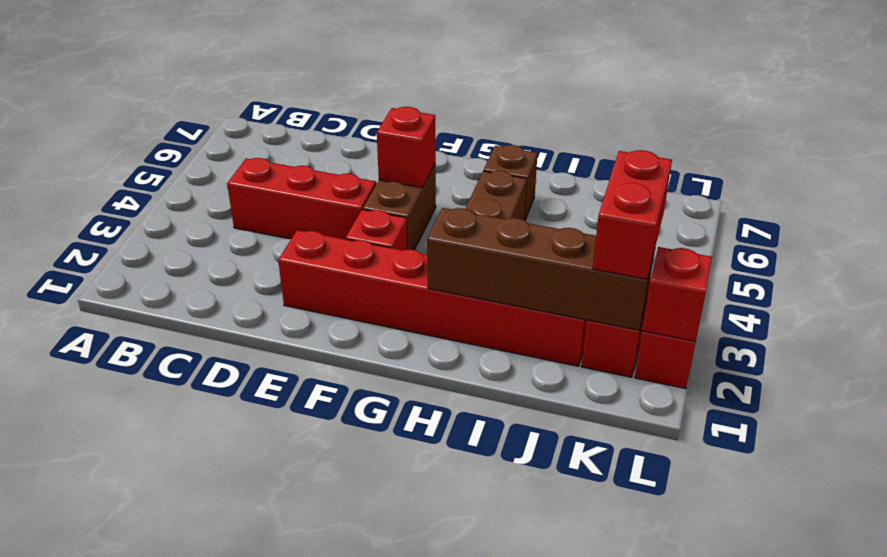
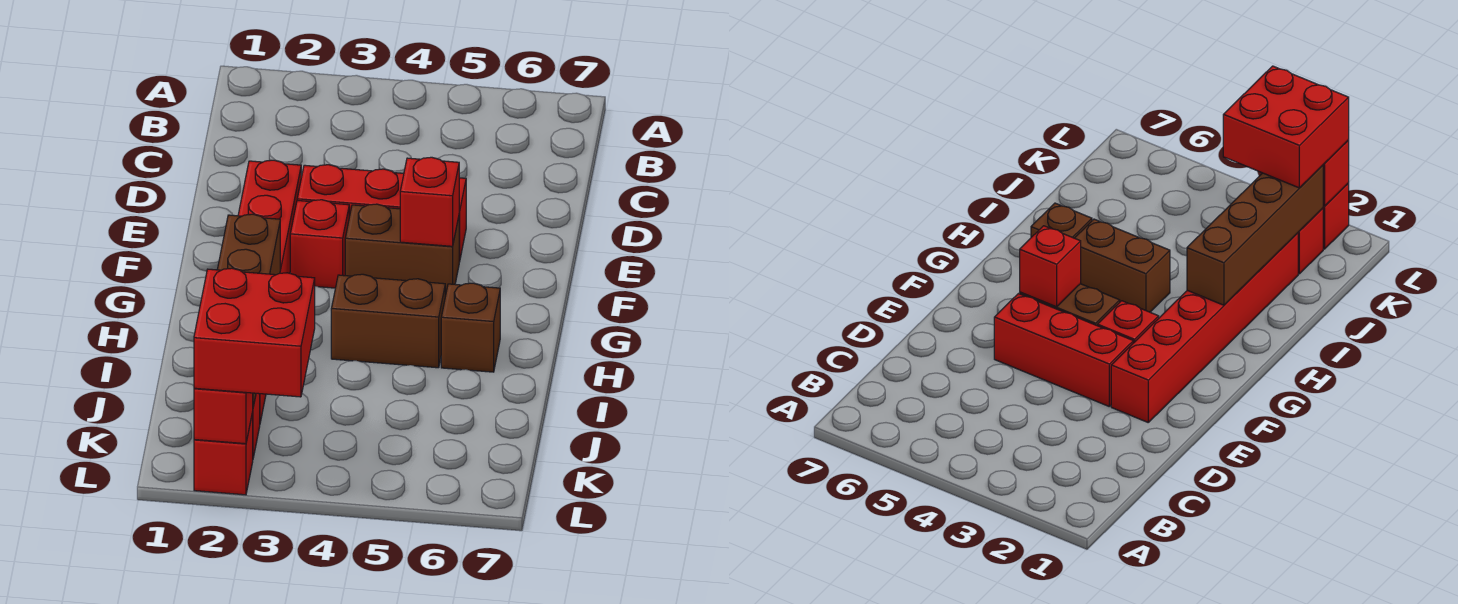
red brick C4:E4 level 1 -> red brick E3:E5 level 1
red brick K2:K3 level 3 -> red brick K2:L3 level 3

